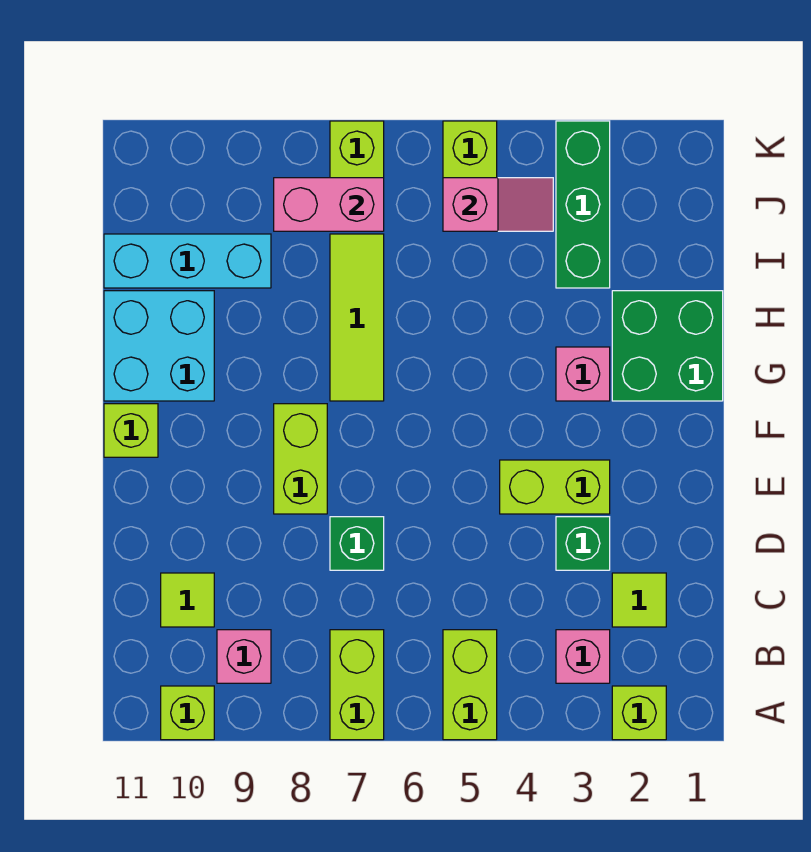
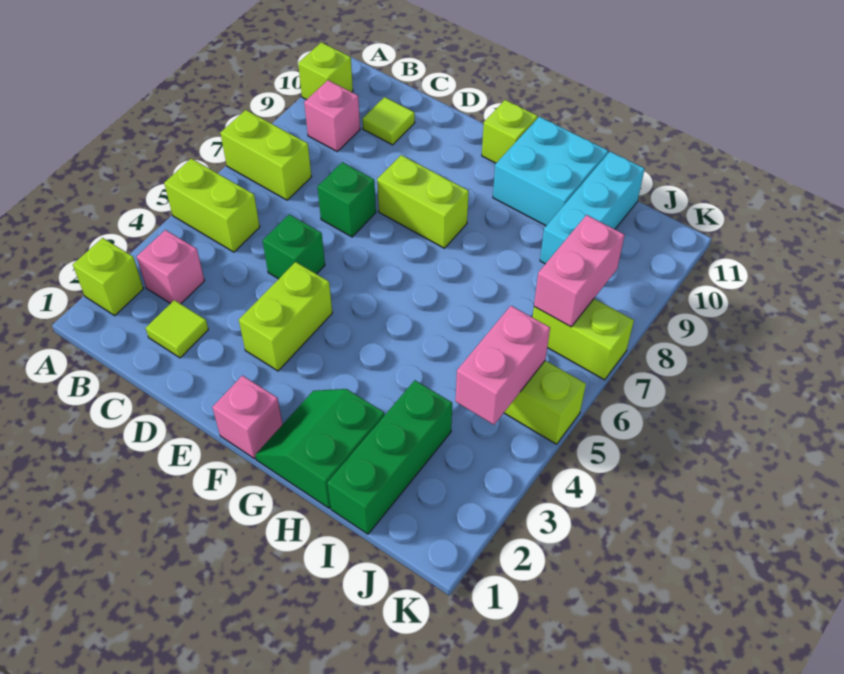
green brick D3 level 1 -> green brick D5 level 1
green brick G1:H2 level 1 -> green slope G1:H2 level 1 top H
pink brick G3 level 1 -> pink brick F1 level 1
lime tile G7:I7 level 1 -> none
green brick I3:K3 level 1 -> green brick I1:I3 level 1
pink slope J4:J5 level 2 top 5 -> pink brick J4:J5 level 2

